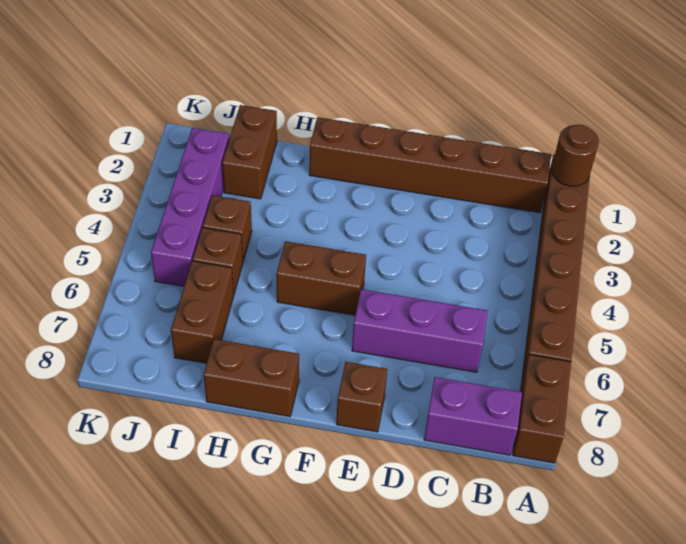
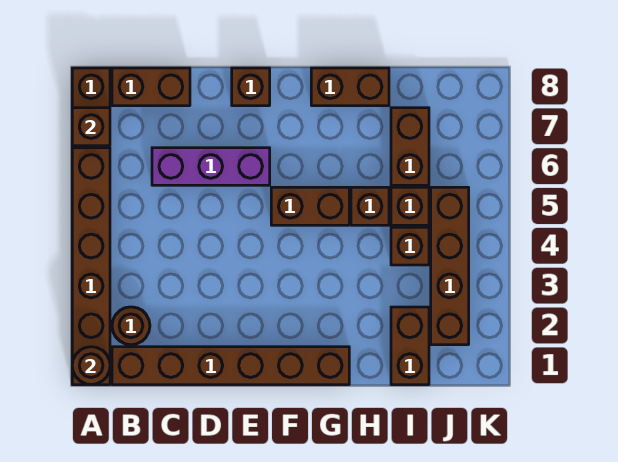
none -> brown brick A7 level 2
none -> brown round brick B2 level 1
purple brick B8:C8 level 1 -> brown brick B8:C8 level 1
none -> brown brick H5 level 1
purple brick J2:J5 level 1 -> brown brick J2:J5 level 1

